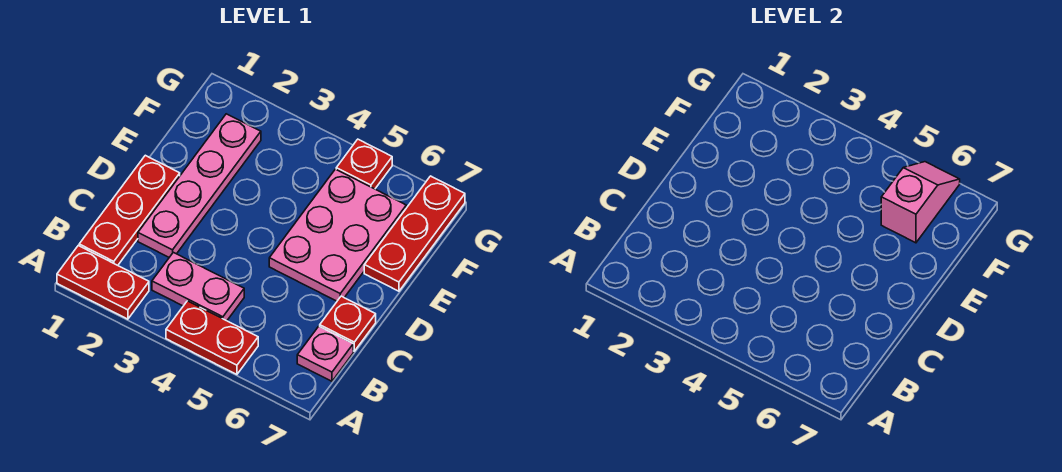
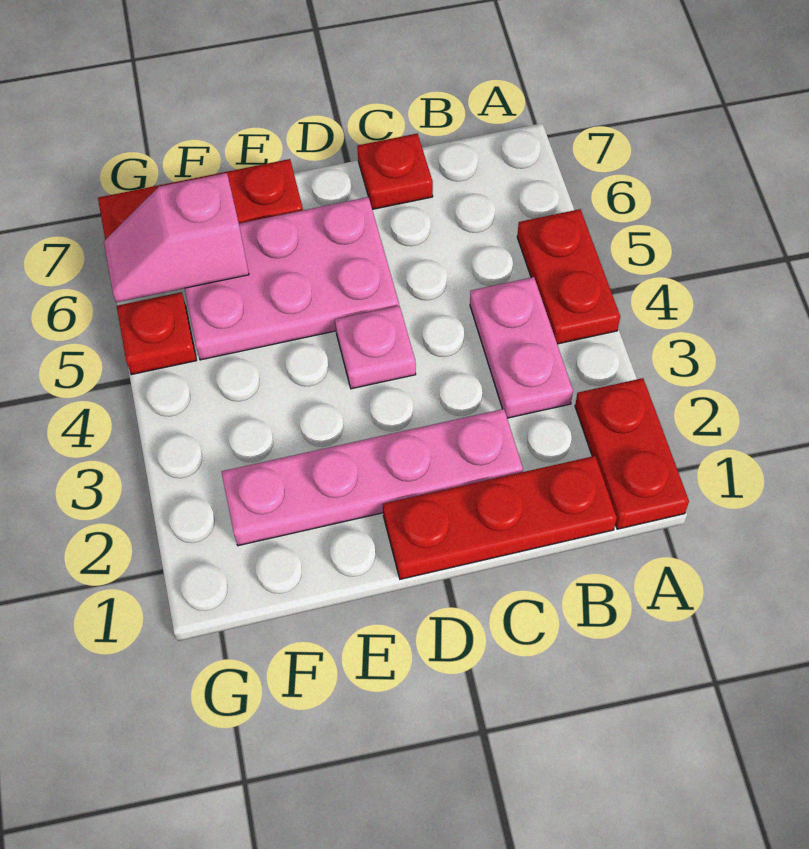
pink plate B7 level 1 -> pink plate D4 level 1

